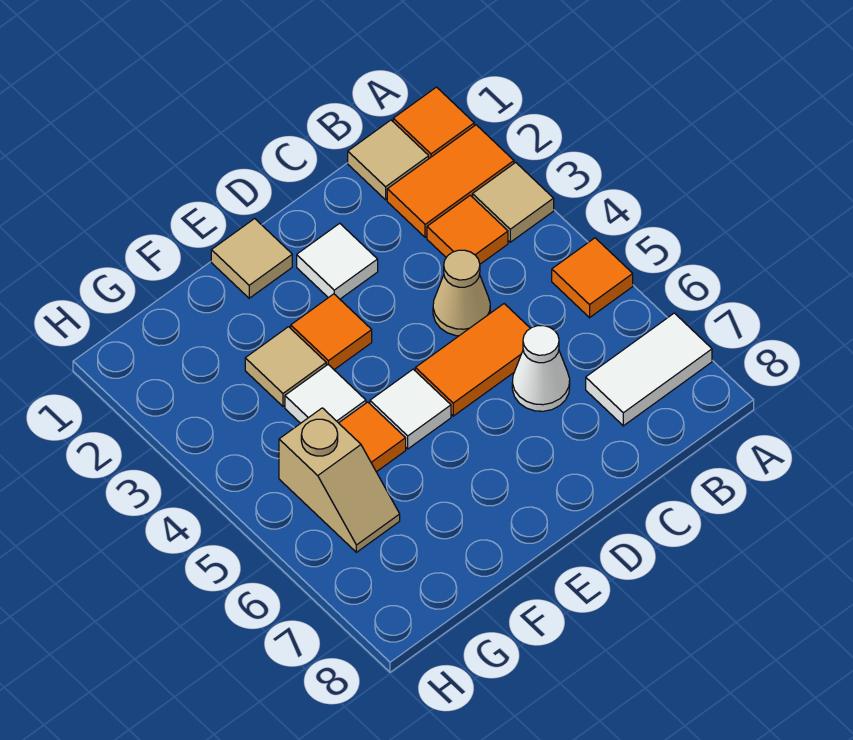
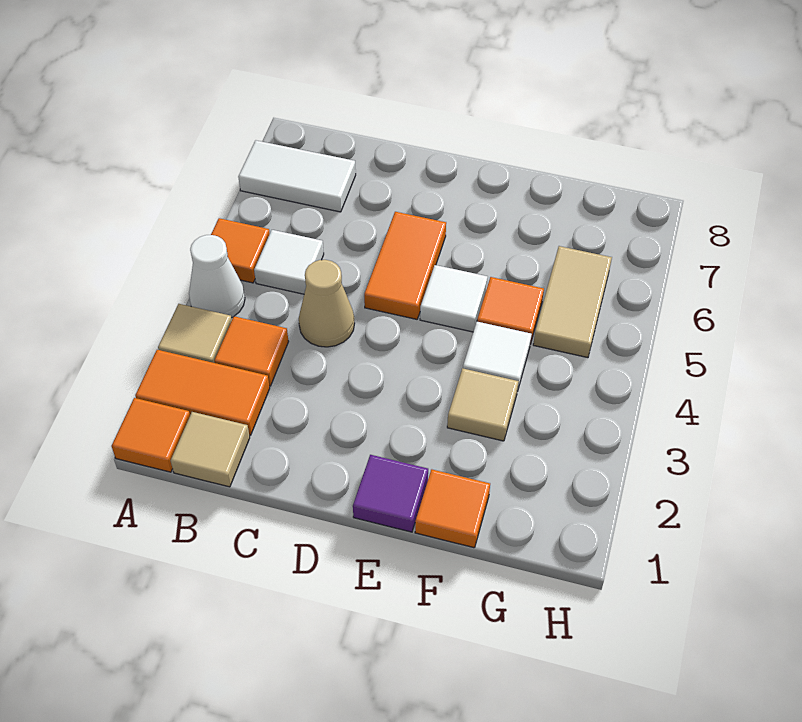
orange tile C5:D5 level 1 -> orange tile D5:D6 level 1
white cone C6 level 1 -> white cone A4 level 1
white tile D2 level 1 -> white tile B5 level 1
tan tile E1 level 1 -> purple tile E1 level 1
orange tile E3 level 1 -> orange tile F1 level 1
tan slope G5:G6 level 1 top 5 -> tan tile G5:G6 level 1

